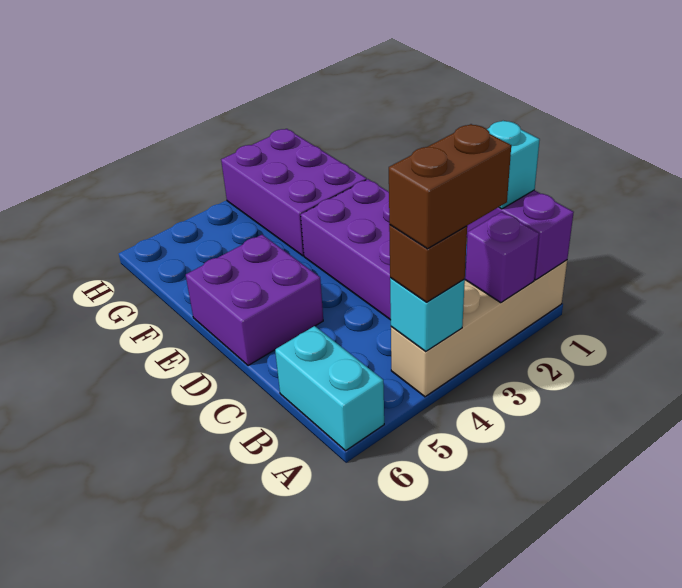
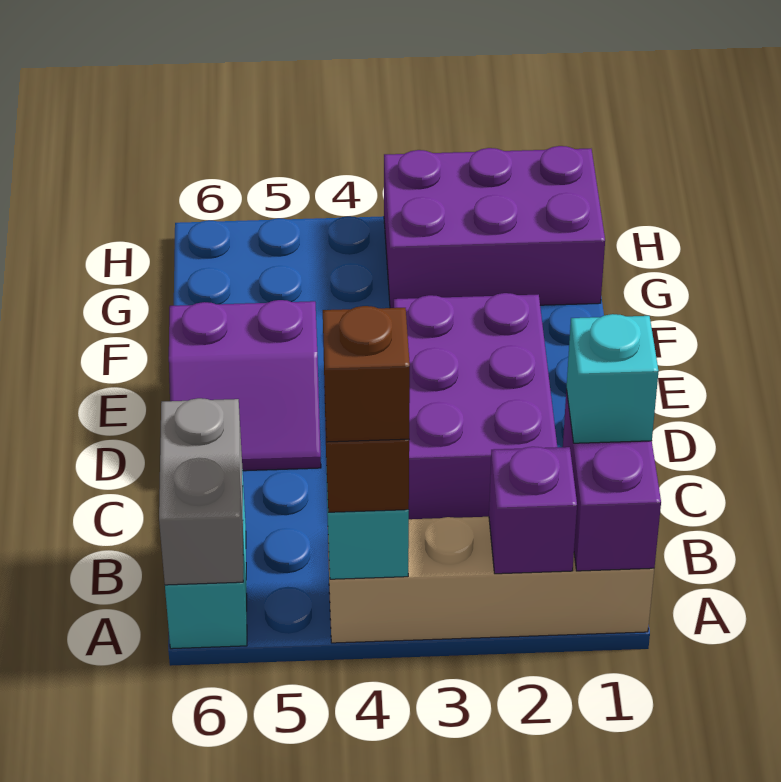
brown brick A3:A4 level 4 -> brown brick A4 level 4
none -> grey brick A6:B6 level 2
purple brick D5:E6 level 1 -> purple slope D5:E6 level 1 top E
purple brick F2:H3 level 1 -> purple brick G1:H3 level 1

